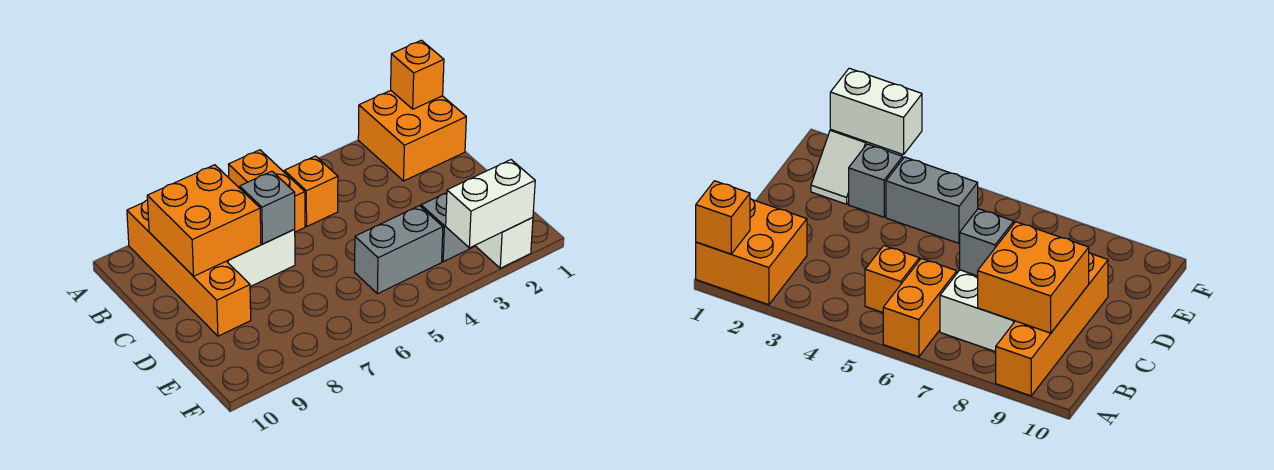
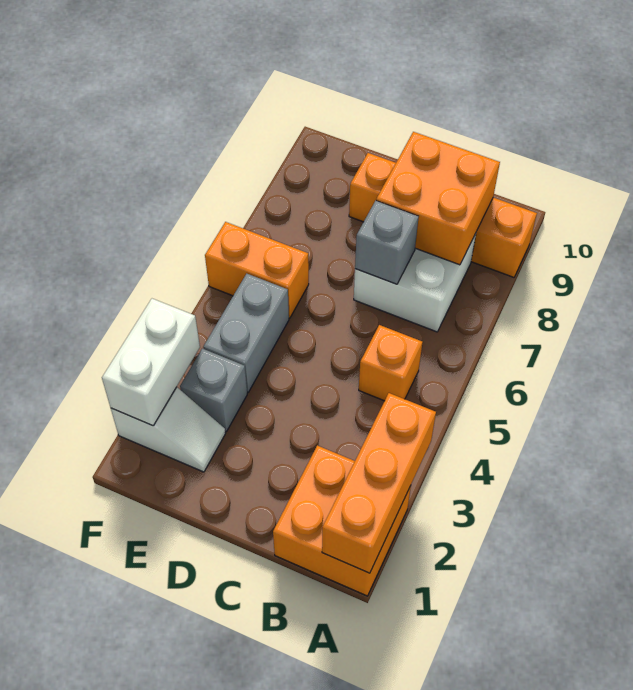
orange brick A1 level 2 -> orange brick A1:A3 level 2
orange brick A6:B6 level 1 -> orange brick E6:F6 level 1

